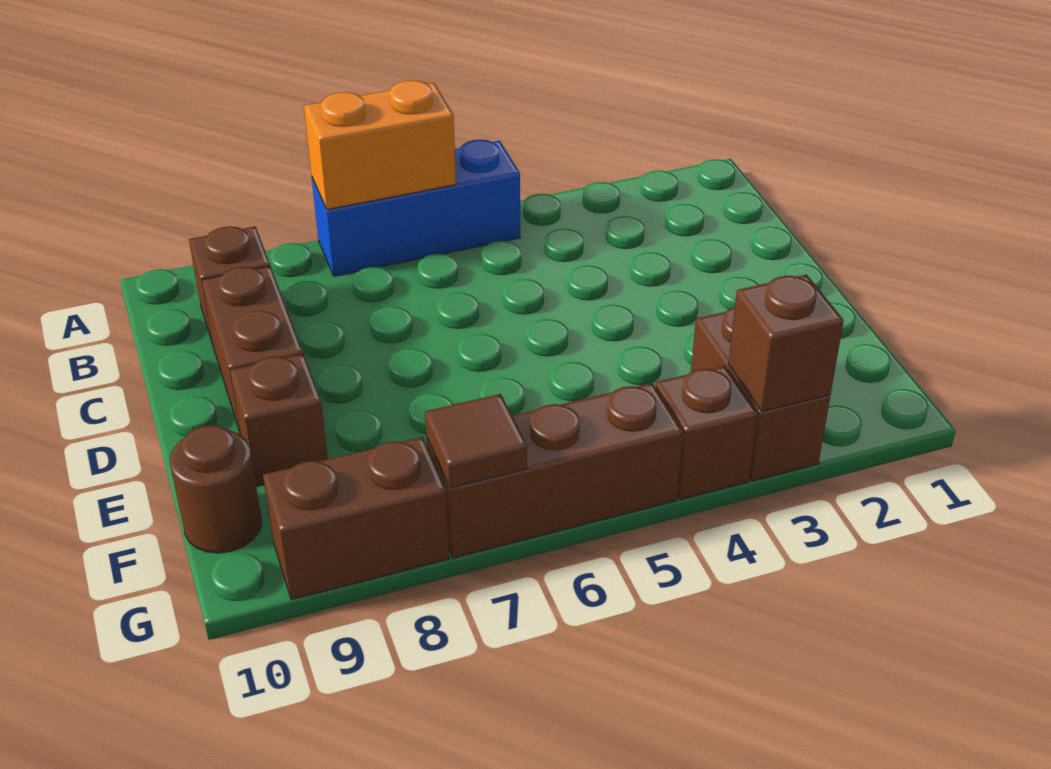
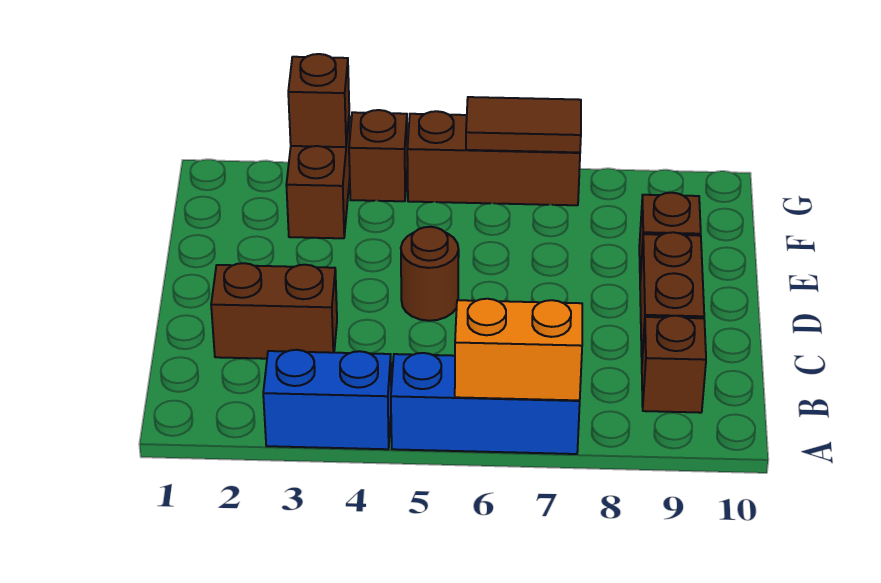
none -> blue brick A3:A4 level 1
brown round brick F10 level 1 -> brown round brick D5 level 1
brown tile G7 level 2 -> brown tile G6:G7 level 2
brown brick G8:G9 level 1 -> brown brick C2:C3 level 1

